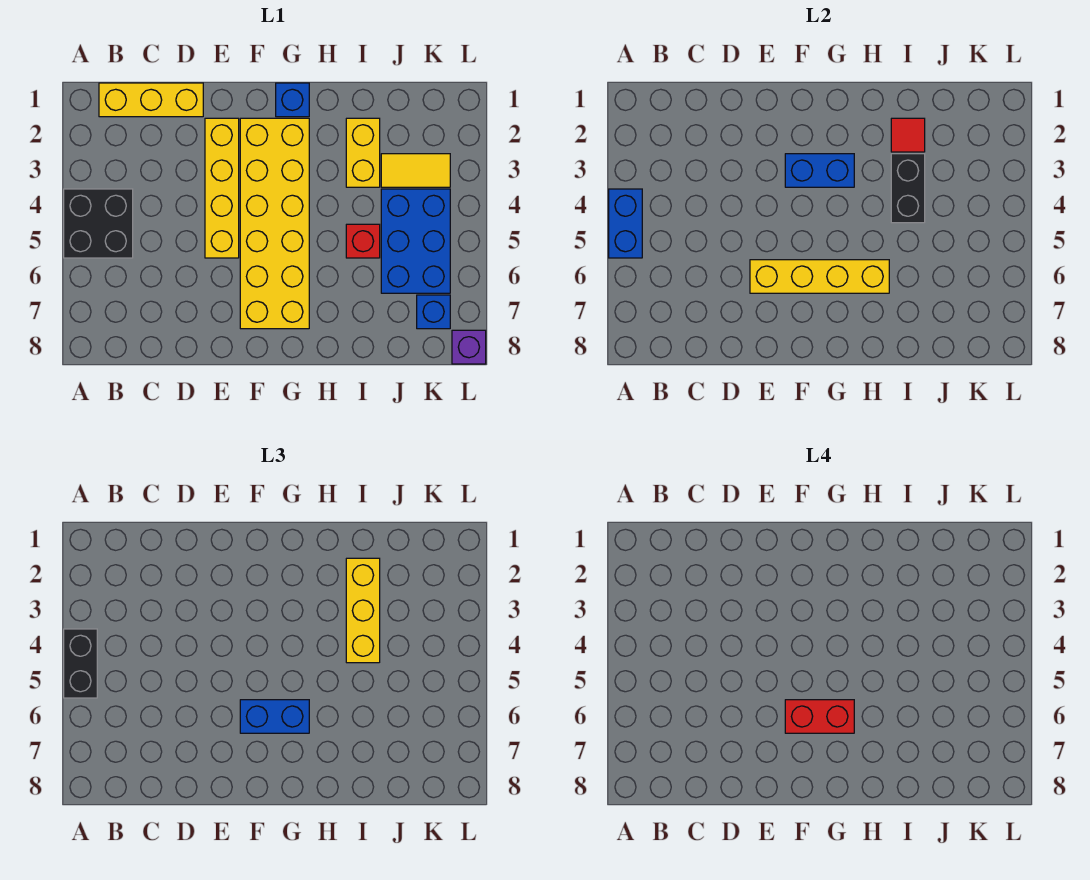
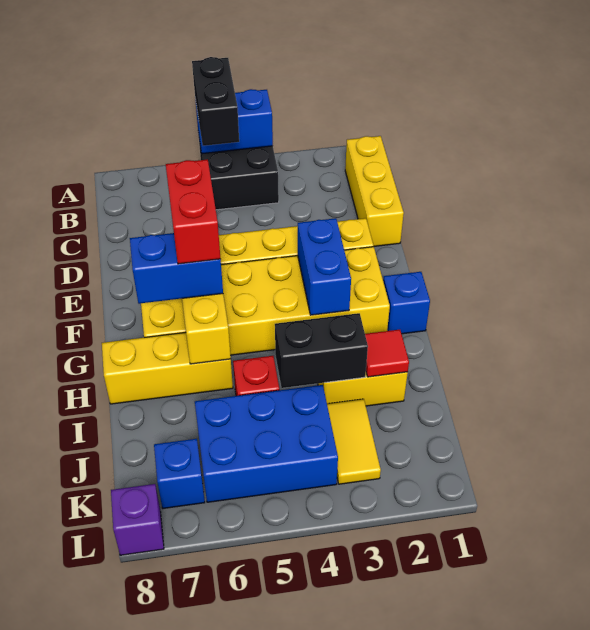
black brick A4:A5 level 3 -> black brick A5:B5 level 3
blue brick F6:G6 level 3 -> blue brick G6:G7 level 3
yellow brick I2:I4 level 3 -> yellow brick H6:H8 level 1

